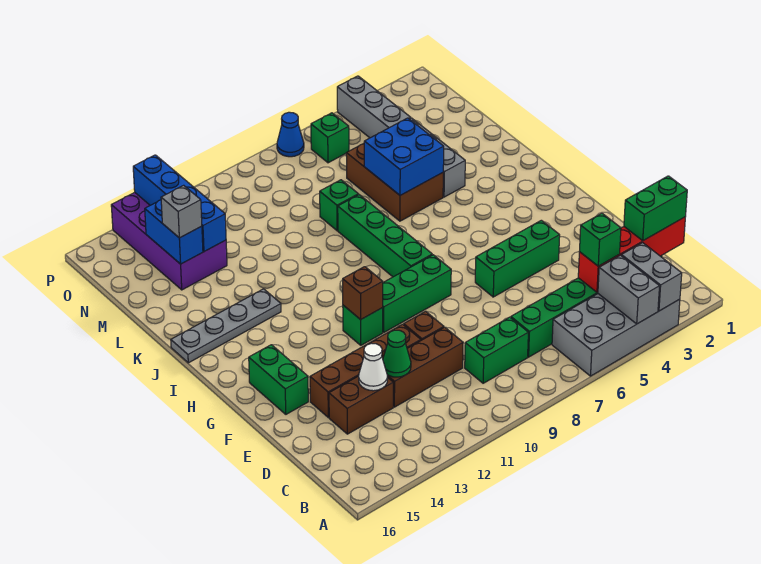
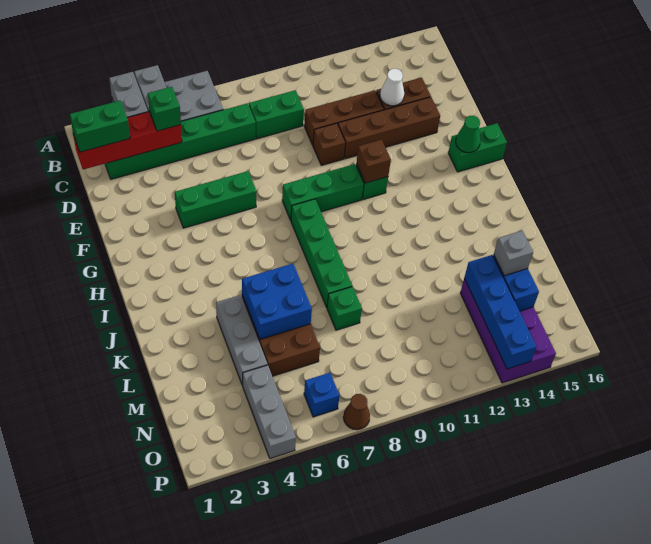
green cone D12 level 2 -> green cone G15 level 2
green brick F15:G15 level 1 -> green brick G15:G16 level 1
grey plate J13:J16 level 1 -> none
green brick O6 level 1 -> blue brick O6 level 1
blue cone P7 level 1 -> brown cone P7 level 1

